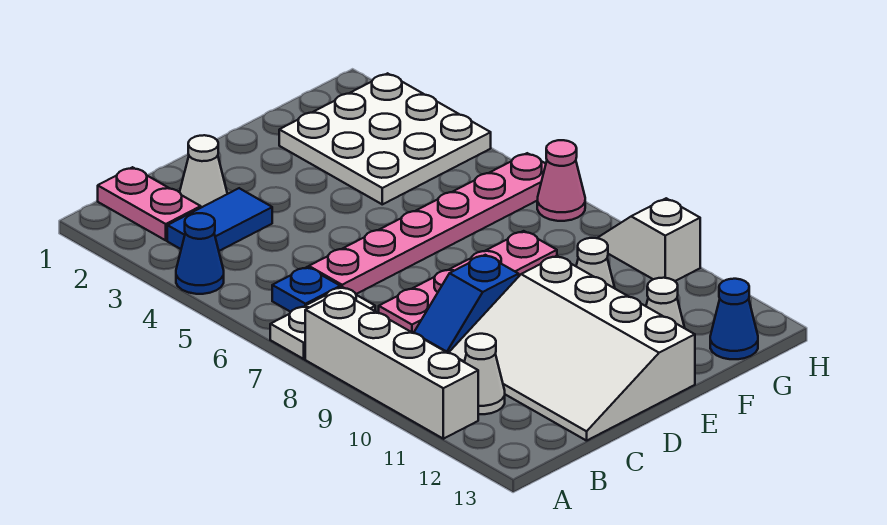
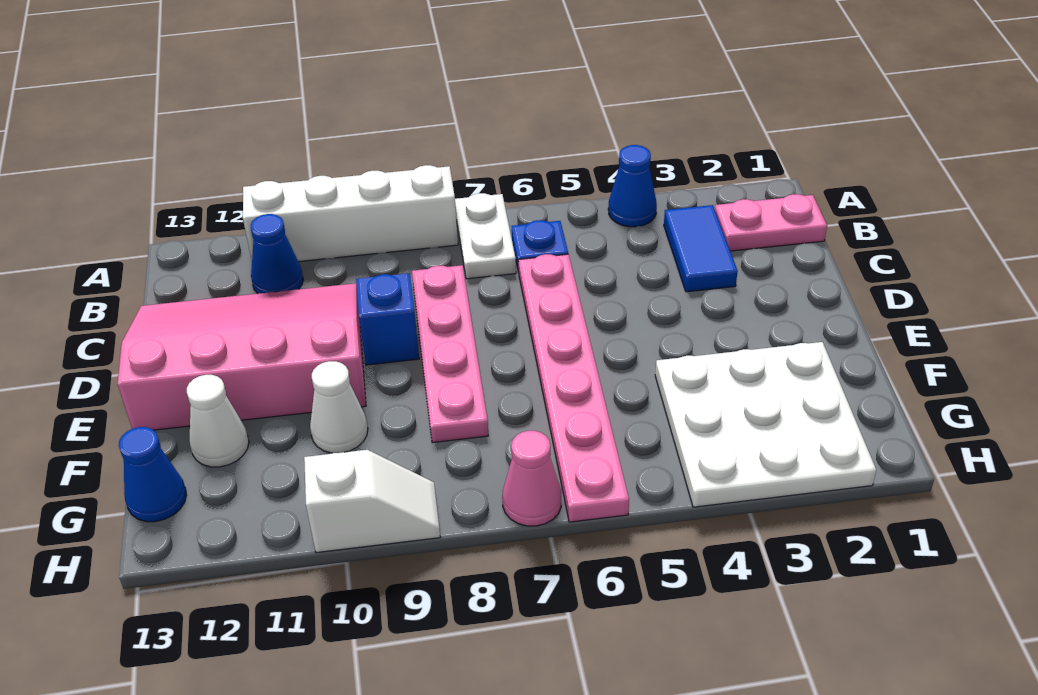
white cone B11 level 1 -> blue cone B11 level 1
white cone C2 level 1 -> none
white slope C10:E13 level 1 top E -> pink slope C10:E13 level 1 top E

